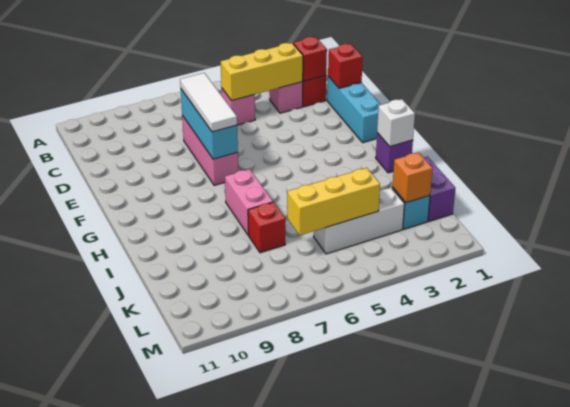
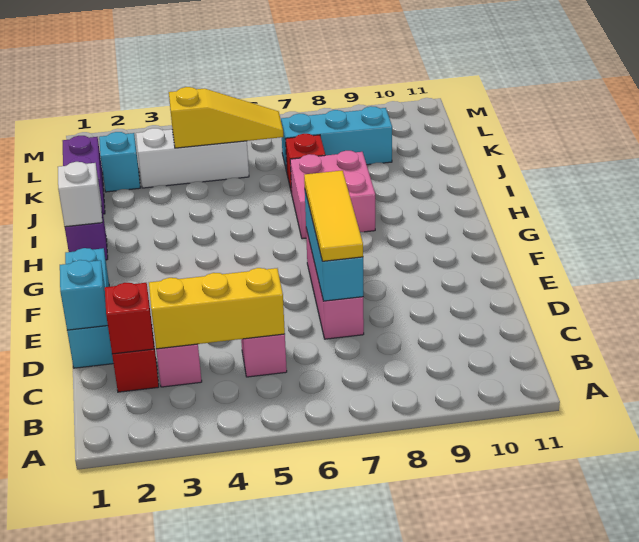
red brick D1 level 2 -> cyan brick D1 level 2
white tile D7:F7 level 3 -> yellow tile D7:F7 level 3
pink brick H7:I7 level 1 -> pink brick H7:I8 level 1
orange brick K2 level 2 -> none
yellow brick K4:K6 level 2 -> yellow slope K4:K6 level 2 top 4
none -> cyan brick K7:K9 level 1

